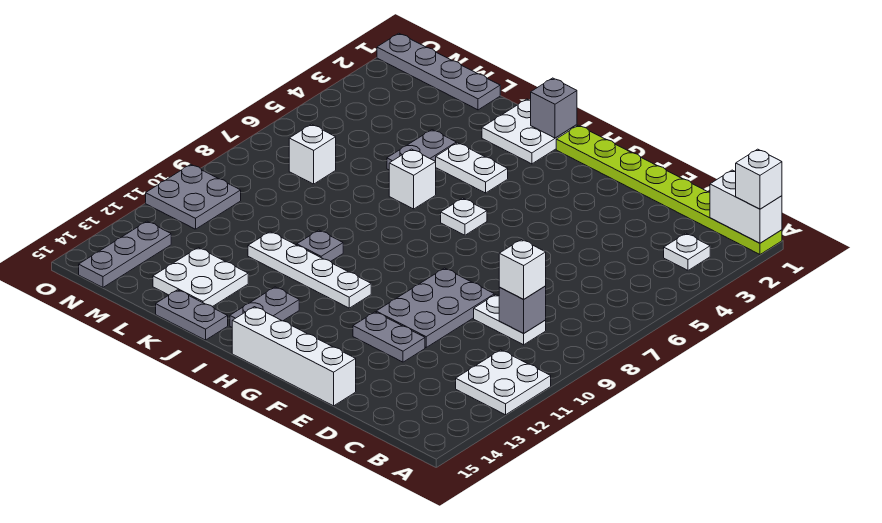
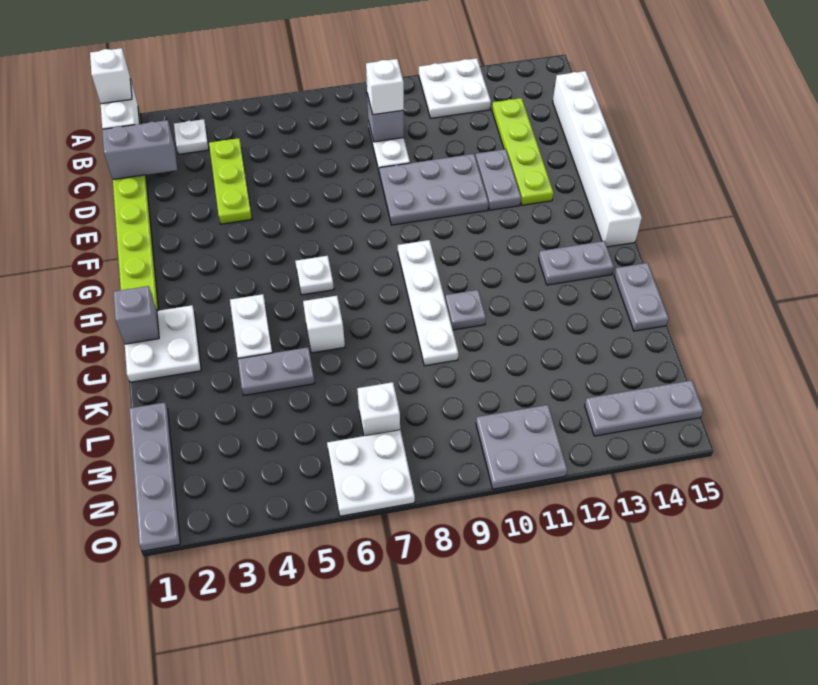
none -> grey brick C1:C2 level 2
none -> lime plate C4:E4 level 1
none -> lime plate C13:F13 level 1
white brick E15:H15 level 1 -> white brick C15:H15 level 1
white plate H11:K11 level 1 -> white plate H9:K9 level 1
white plate K13:L14 level 1 -> white plate N6:O7 level 1

